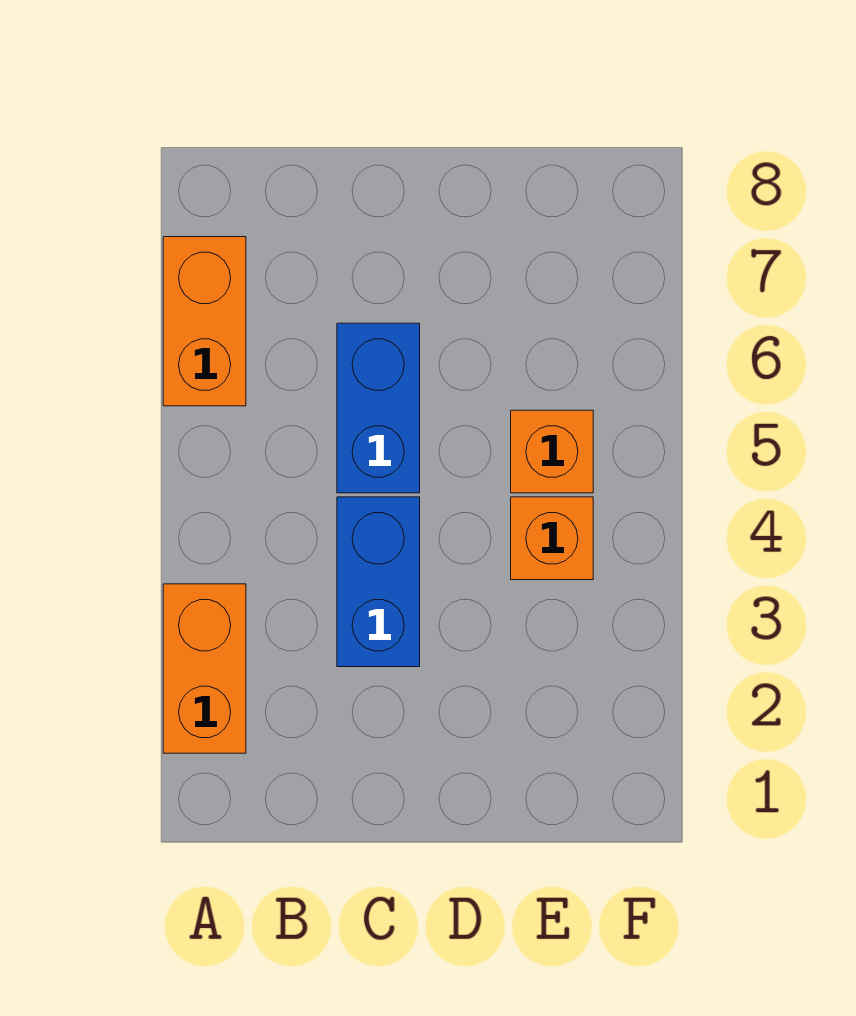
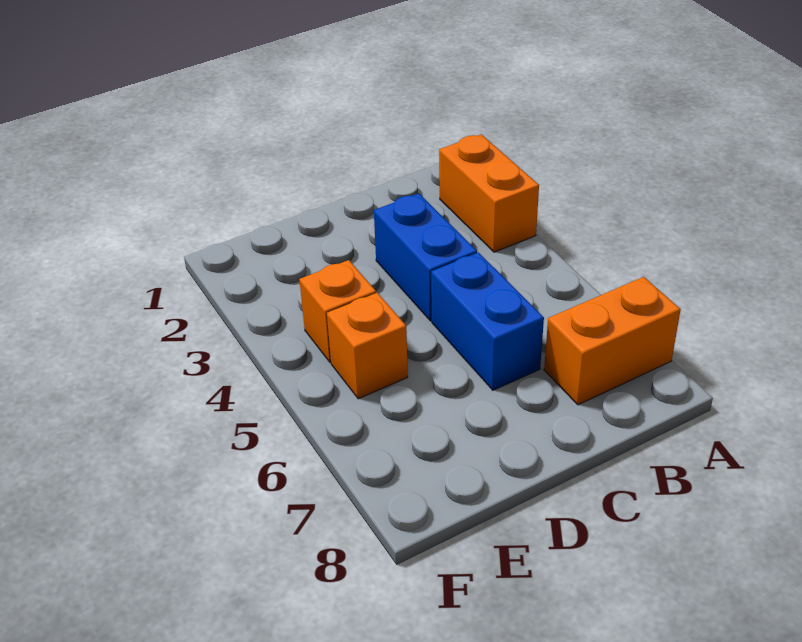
orange brick A6:A7 level 1 -> orange brick A7:B7 level 1

